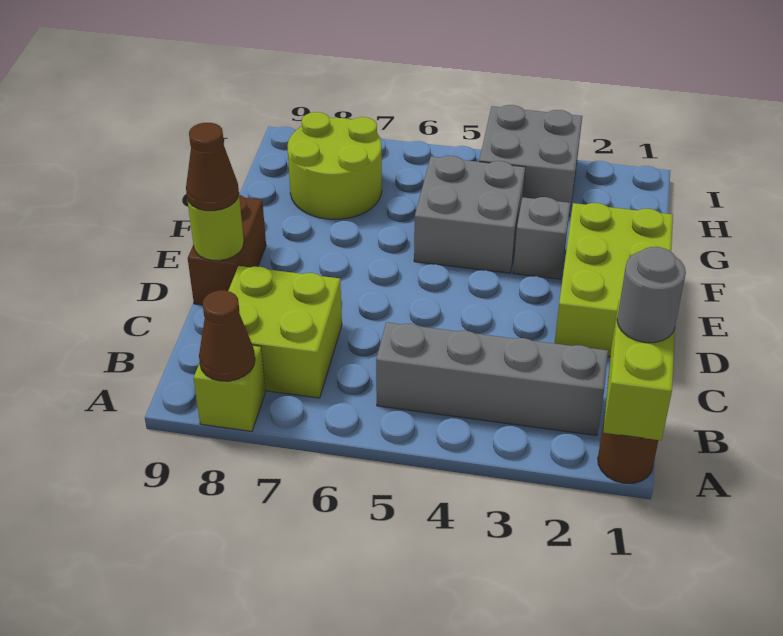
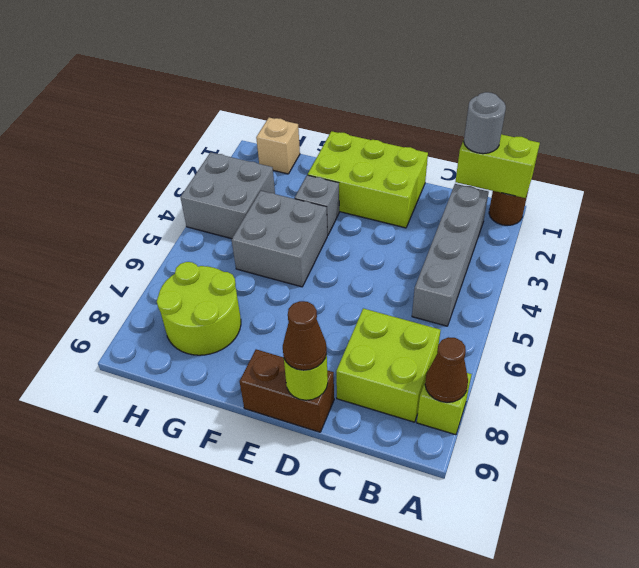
none -> tan brick H1 level 1

